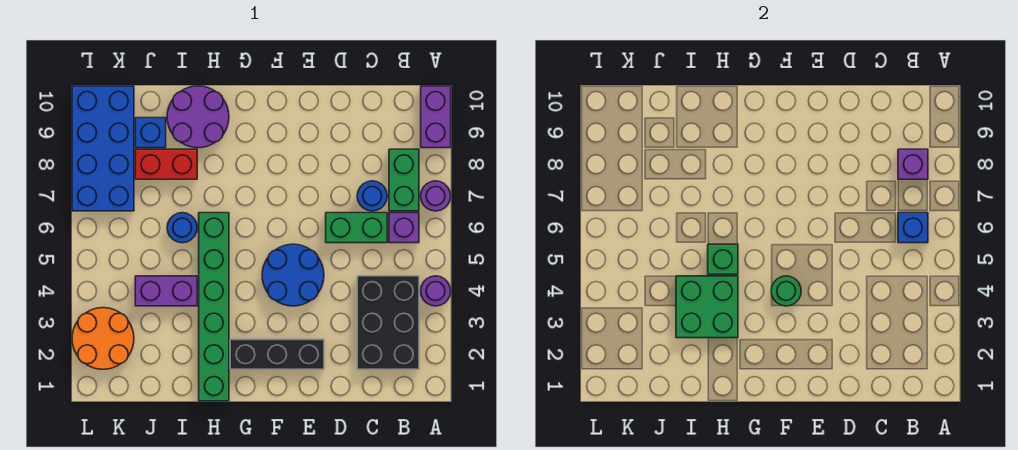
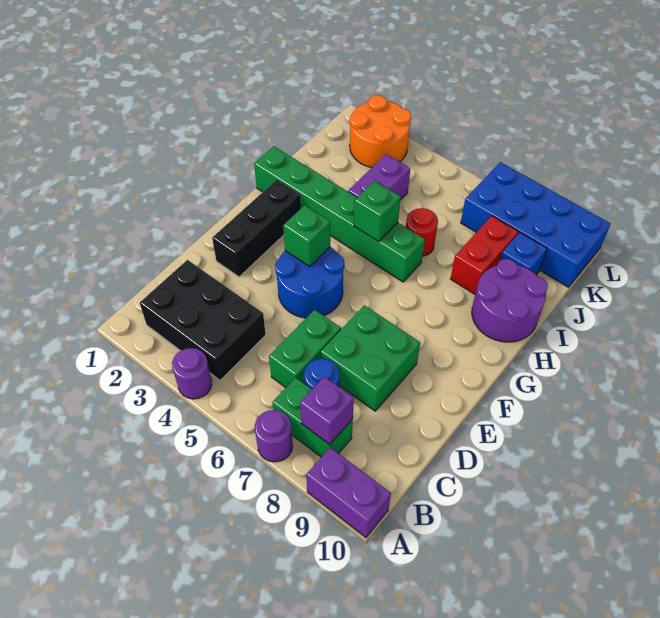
purple brick B6 level 1 -> none
blue brick B6 level 2 -> none
green round brick F4 level 2 -> green brick F4 level 2
green brick H3:I4 level 2 -> green brick D7:E8 level 1
blue round brick I6 level 1 -> red round brick I6 level 1

